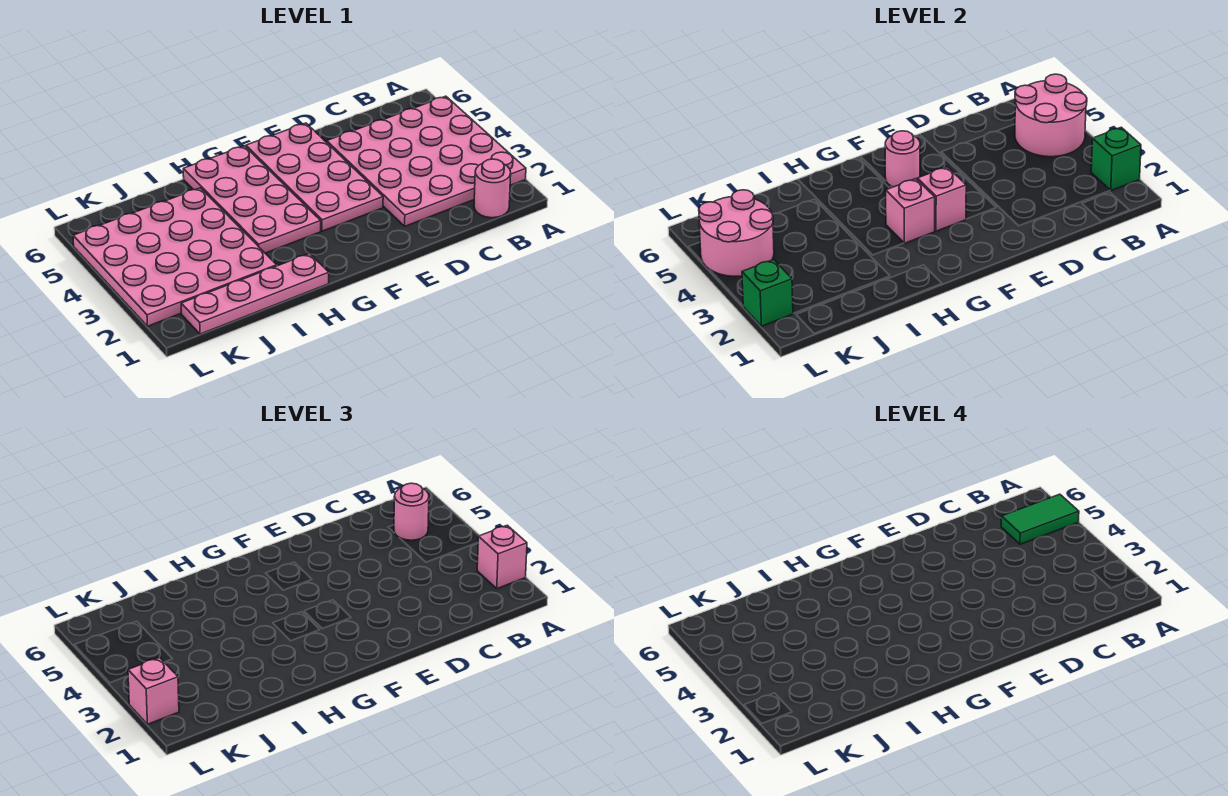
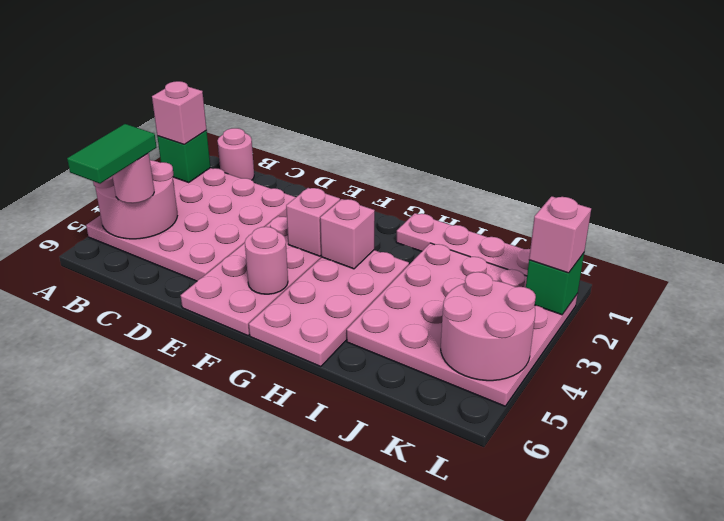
green tile A5:B5 level 4 -> green tile B5:B6 level 4

